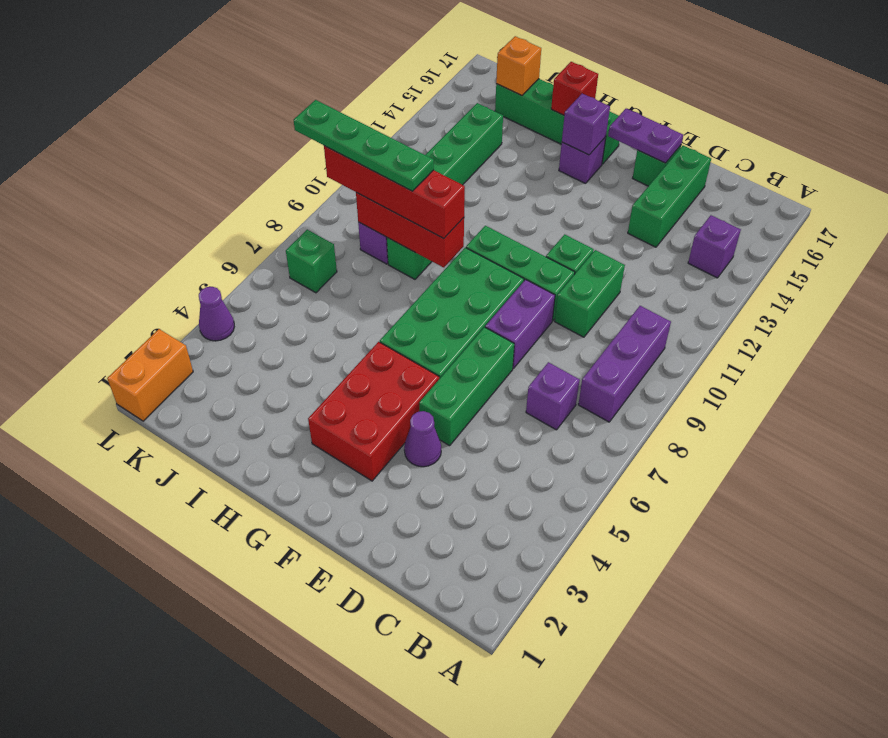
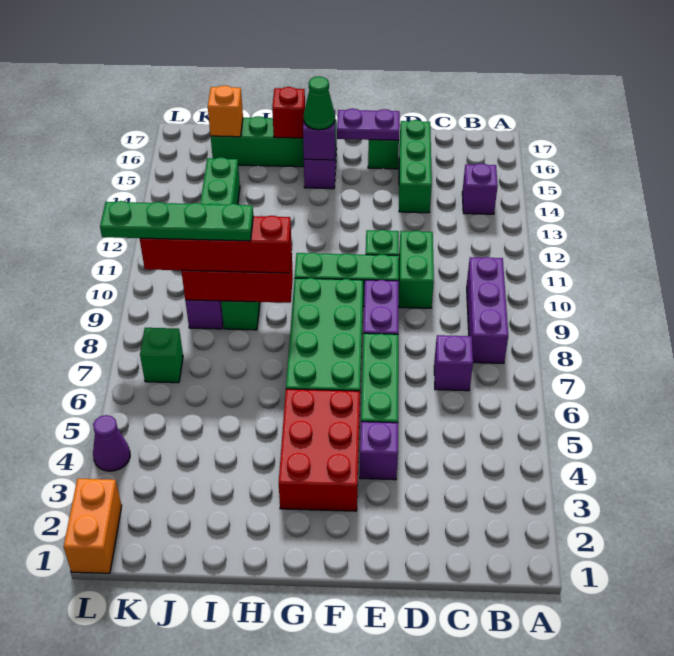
purple cone E4 level 1 -> purple brick E4 level 1
none -> green cone G15 level 3

